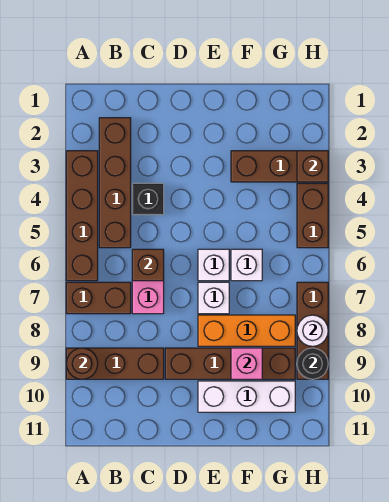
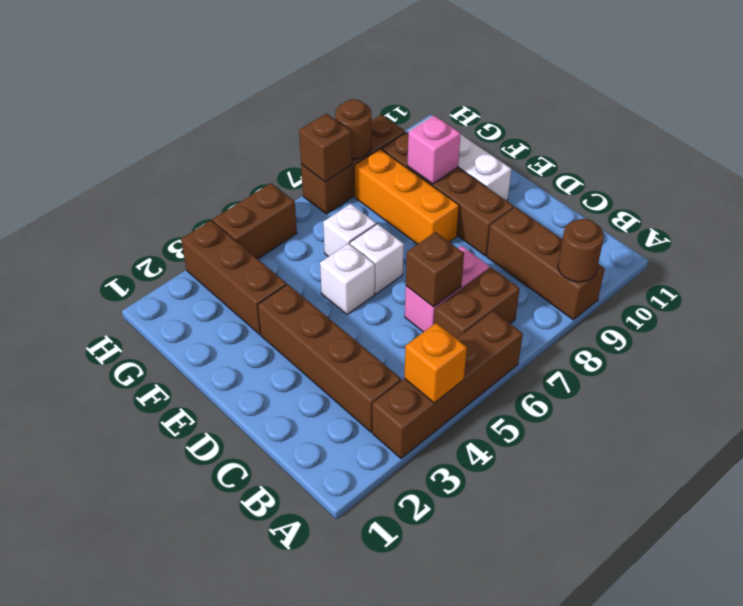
none -> orange brick A4 level 2
brown brick A7:B7 level 1 -> brown brick B6:B7 level 1
brown brick B2:B5 level 1 -> brown brick B3:E3 level 1
black brick C4 level 1 -> none
white brick E7 level 1 -> white brick E5 level 1
brown brick H3 level 2 -> brown brick H7 level 2
white round brick H8 level 2 -> brown round brick H8 level 2
black round brick H9 level 2 -> none

